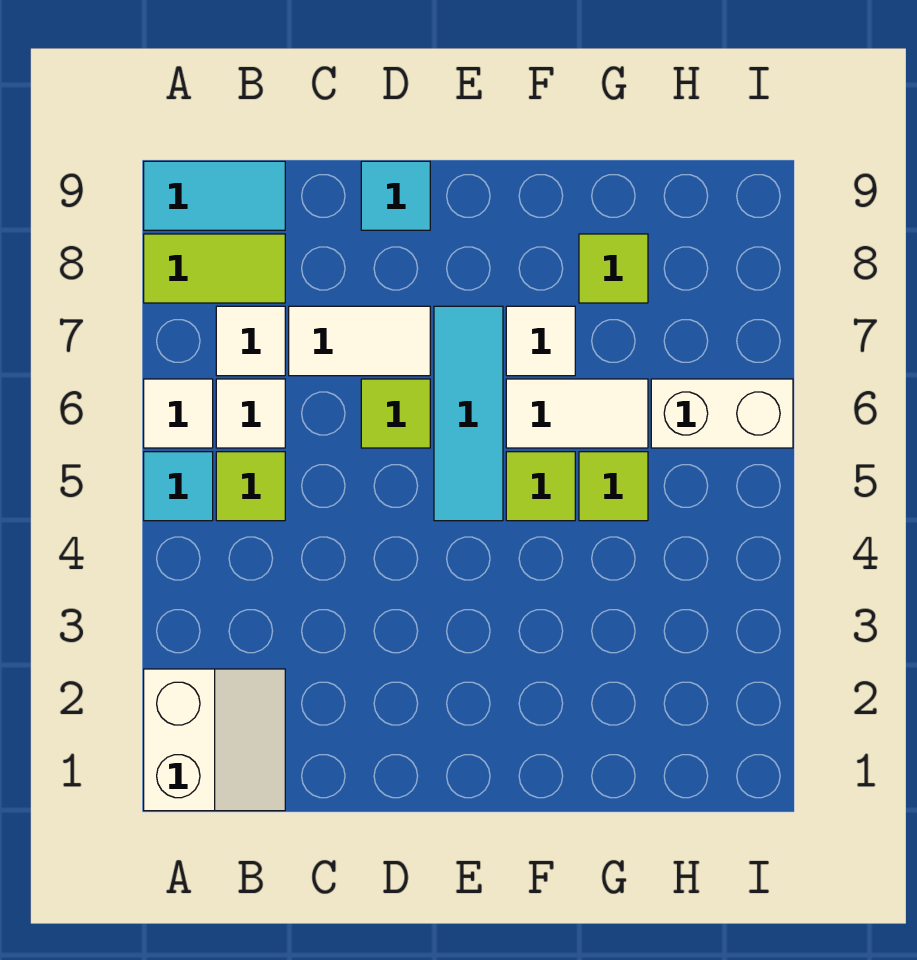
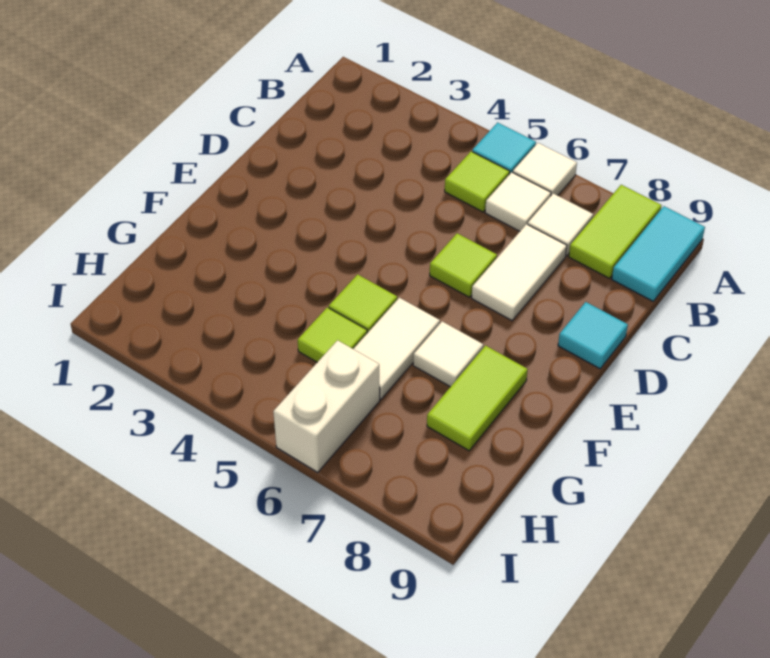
white slope A1:B2 level 1 top A -> none
cyan tile E5:E7 level 1 -> none
lime tile G8 level 1 -> lime tile F8:G8 level 1

